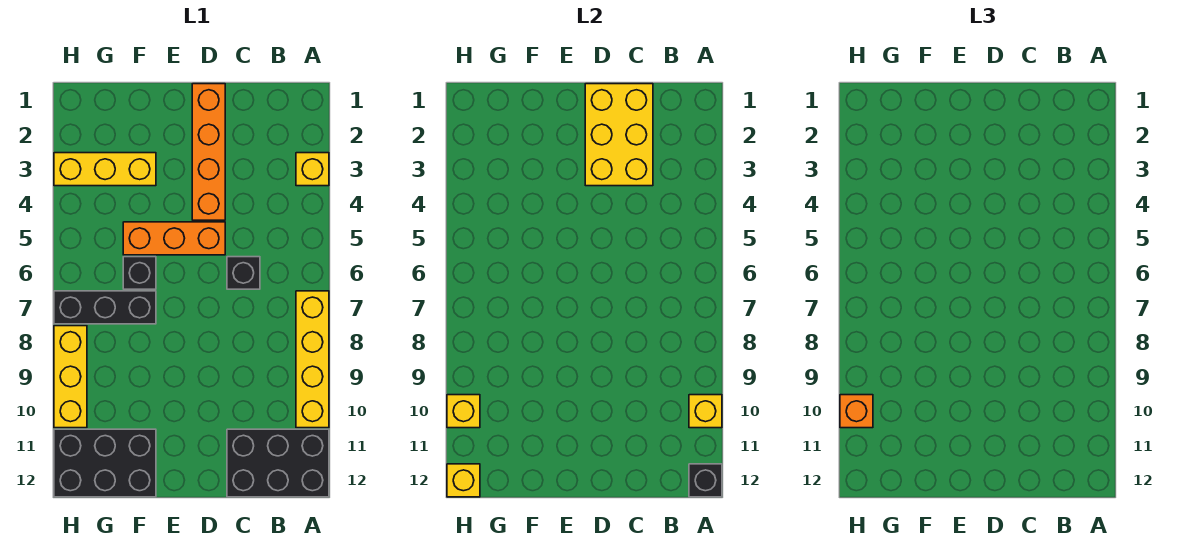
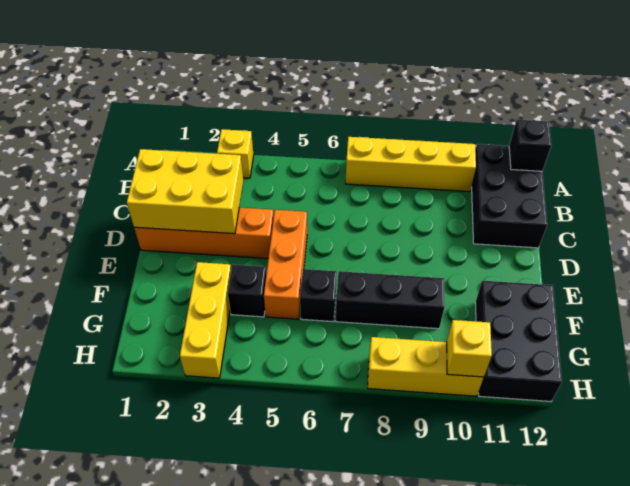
yellow brick A10 level 2 -> none
black brick C6 level 1 -> black brick F4 level 1
black brick F7:H7 level 1 -> black brick F7:F9 level 1
orange brick H10 level 3 -> none
yellow brick H12 level 2 -> none

